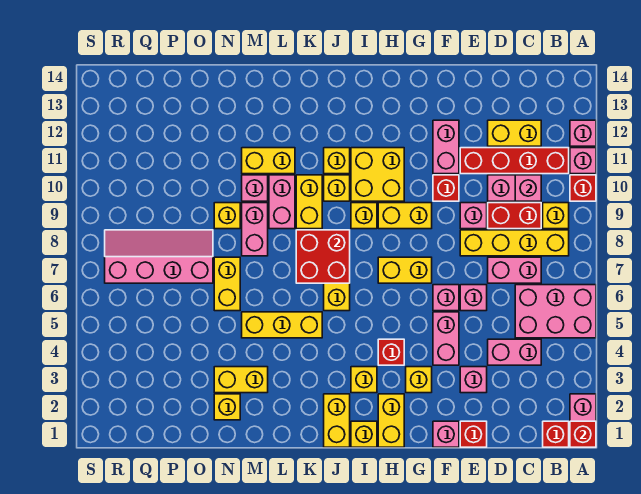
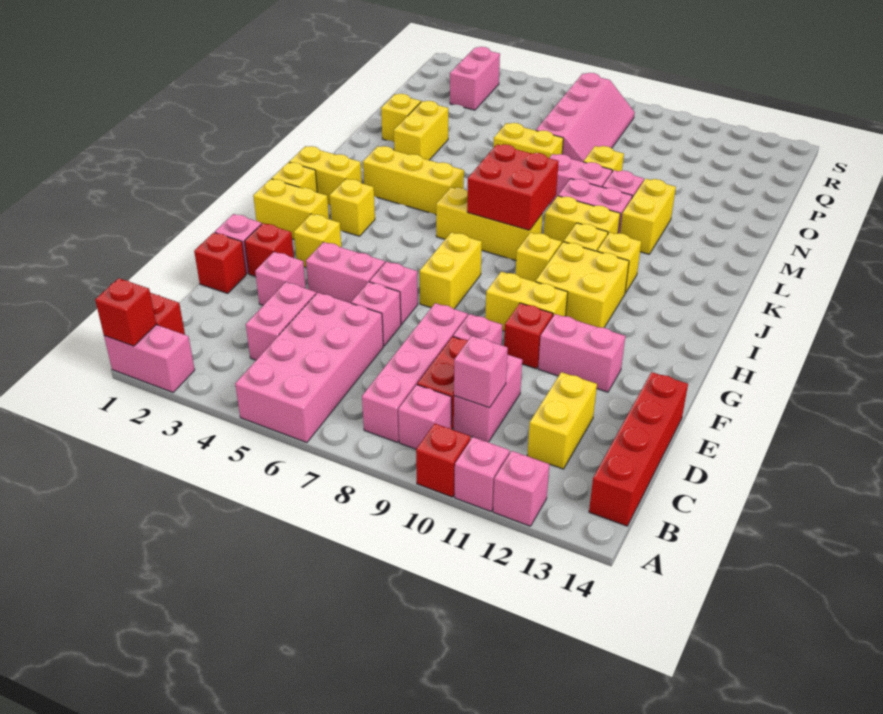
pink brick A5:C6 level 1 -> pink brick A5:D6 level 1
yellow brick B8:E8 level 1 -> pink brick B8:E8 level 1
yellow brick B9 level 1 -> pink brick B9 level 1
red brick B11:E11 level 1 -> red brick B14:E14 level 1
pink brick C7:D7 level 1 -> pink brick Q3:R3 level 1
yellow brick G9:H9 level 1 -> yellow brick G9:G10 level 1
red brick H4 level 1 -> red brick F2 level 1
yellow brick K5:M5 level 1 -> yellow brick K3:K5 level 1

